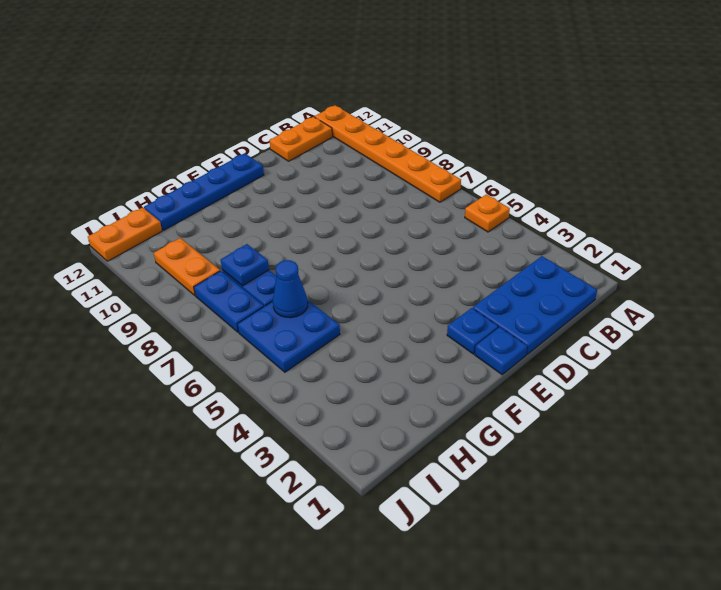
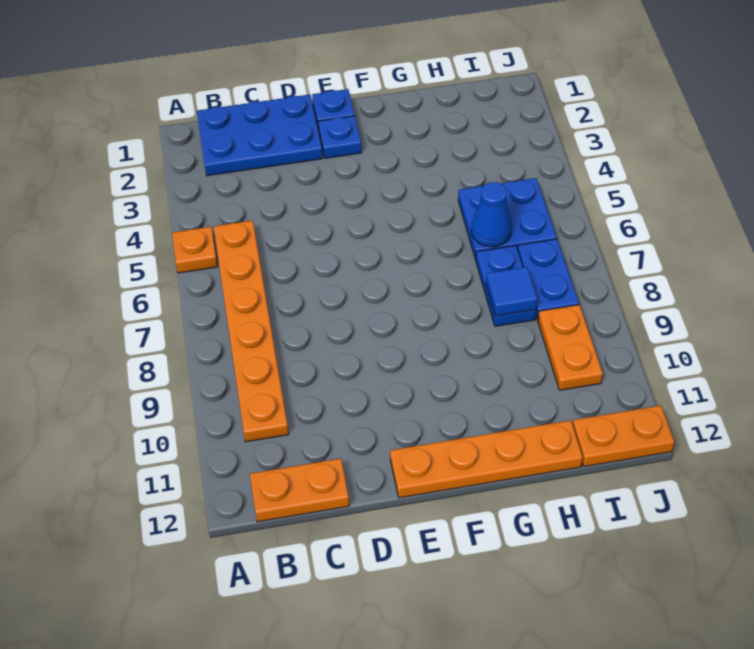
orange plate A7:A12 level 1 -> orange plate B5:B10 level 1
blue plate E12:H12 level 1 -> orange plate E12:H12 level 1
blue plate H8 level 2 -> blue tile H8 level 2

